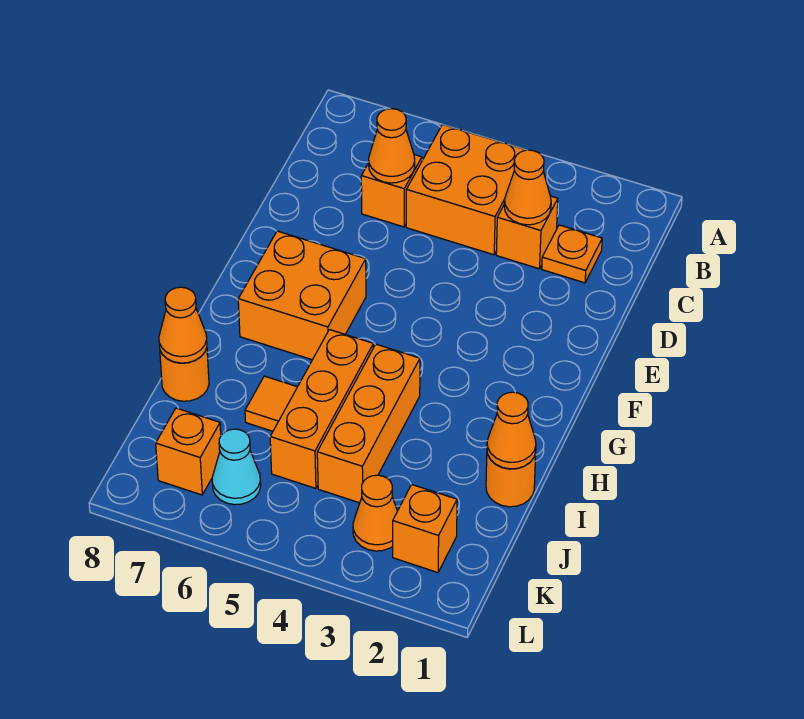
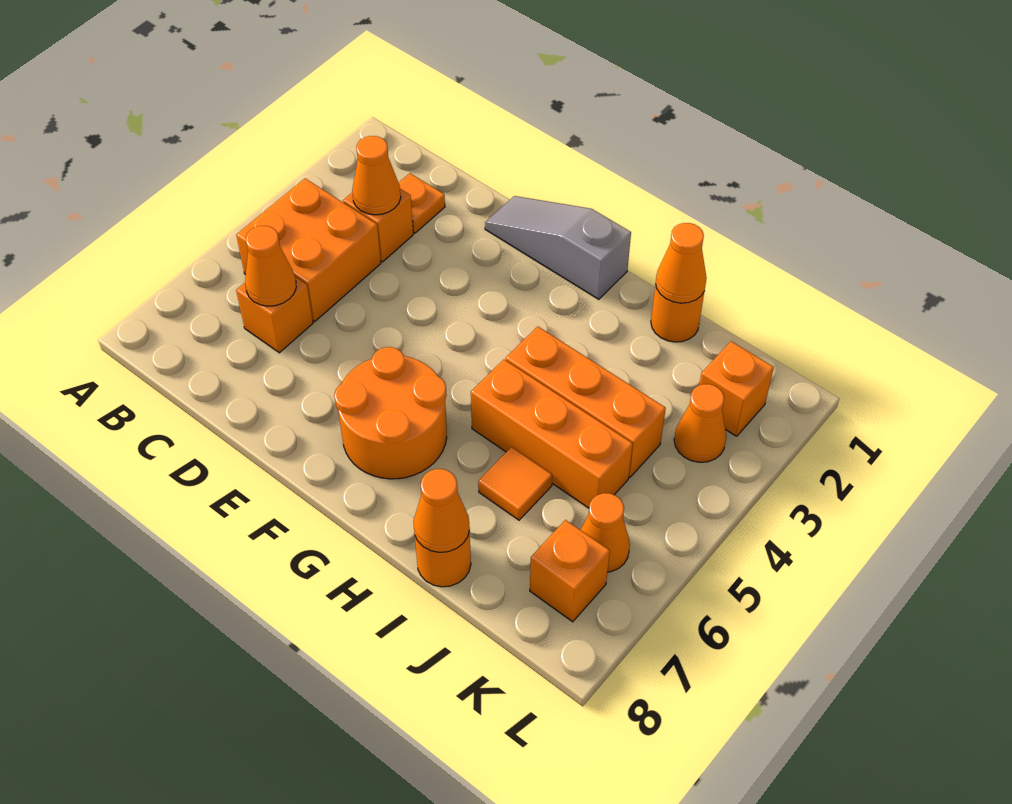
none -> grey slope E1:G1 level 1 top G
orange brick F6:G7 level 1 -> orange round brick F6:G7 level 1
cyan cone K6 level 1 -> orange cone K6 level 1

